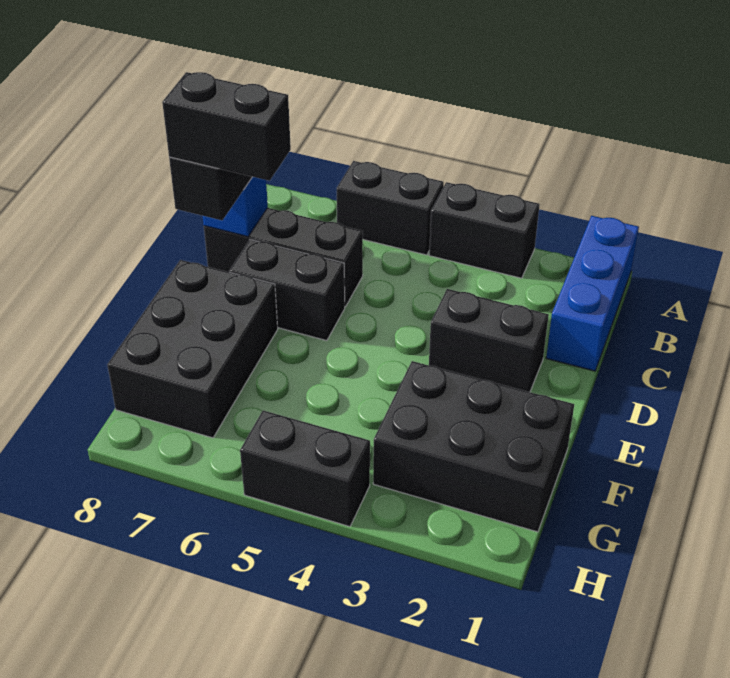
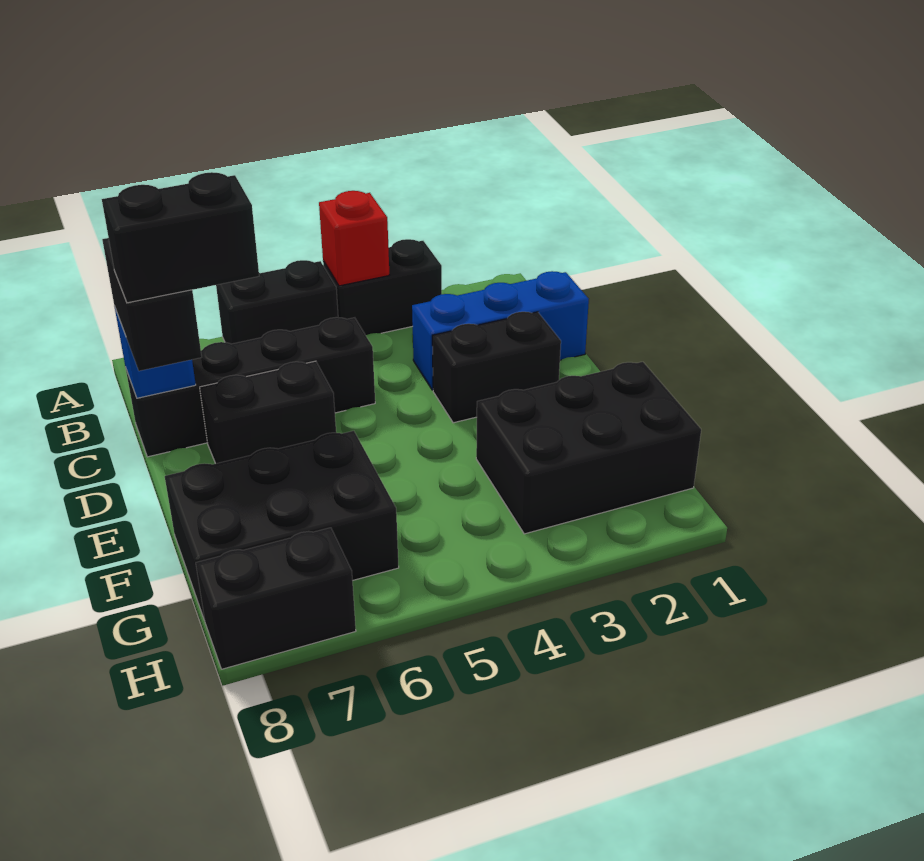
blue brick A1:C1 level 1 -> blue brick C1:C3 level 1
none -> red brick A4 level 2
black brick C6:C8 level 1 -> black brick C5:C8 level 1
black brick E7:G8 level 1 -> black brick F6:G8 level 1
black brick H4:H5 level 1 -> black brick H7:H8 level 1

